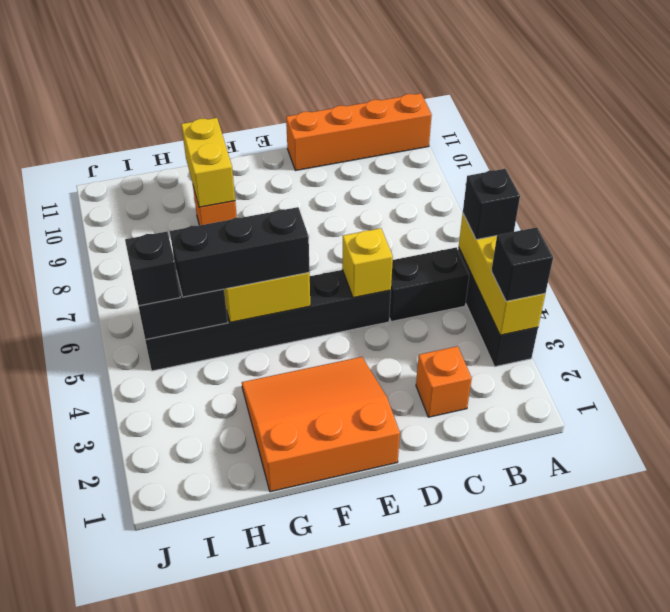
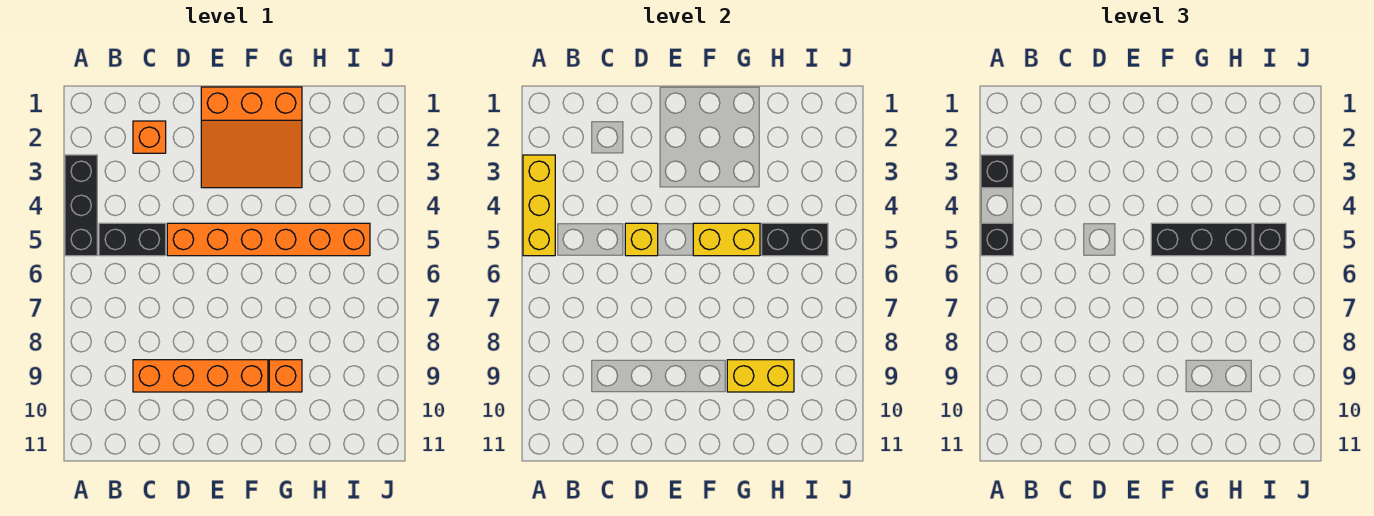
orange brick A11:D11 level 1 -> orange brick C9:F9 level 1
black brick D5:I5 level 1 -> orange brick D5:I5 level 1
yellow brick G9:G10 level 2 -> yellow brick G9:H9 level 2

